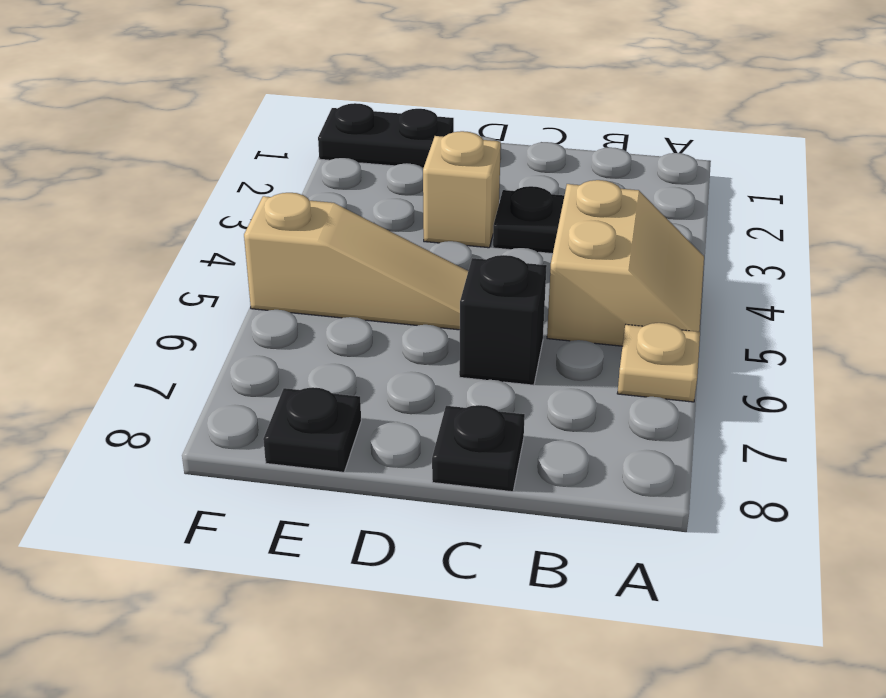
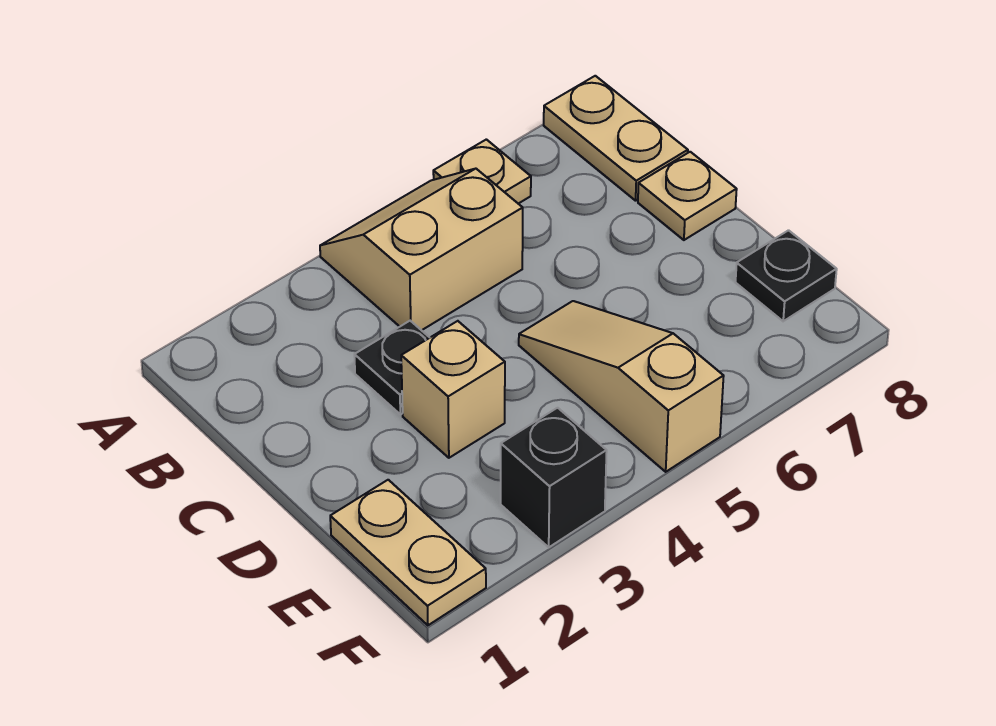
none -> tan plate A8:B8 level 1
black brick C6 level 1 -> black brick F3 level 1
black plate C8 level 1 -> tan plate C8 level 1
black plate E1:F1 level 1 -> tan plate E1:F1 level 1

